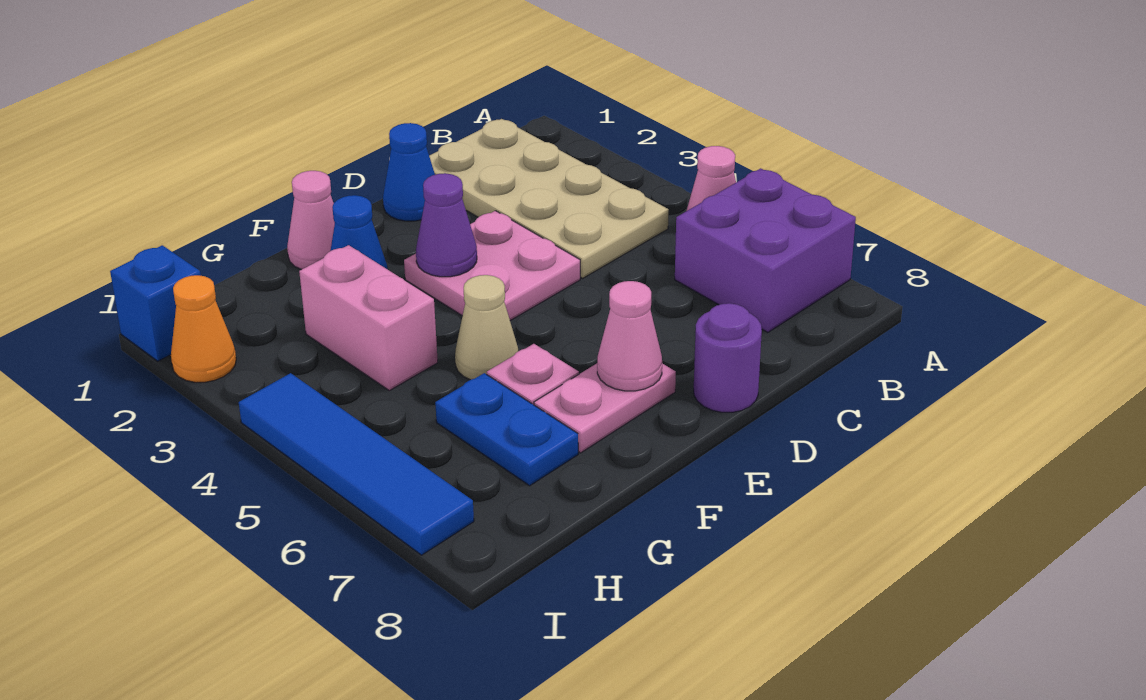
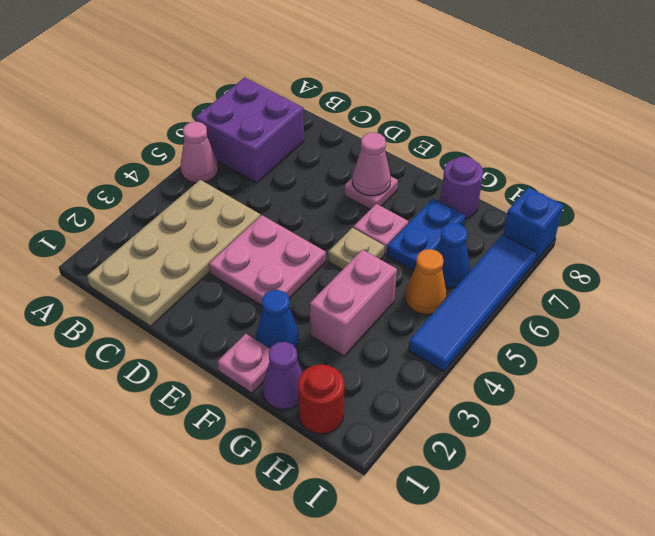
blue cone D1 level 1 -> blue cone H6 level 1
purple round brick D8 level 1 -> purple round brick G8 level 1
purple cone E3 level 2 -> purple cone G1 level 1
pink plate E7:F7 level 1 -> pink plate E7 level 1
pink cone F1 level 1 -> pink plate F1 level 1
tan cone F5 level 1 -> tan plate F5 level 1
none -> red round brick H1 level 1
blue brick I1 level 1 -> blue brick I8 level 1
orange cone I2 level 1 -> orange cone H5 level 1

